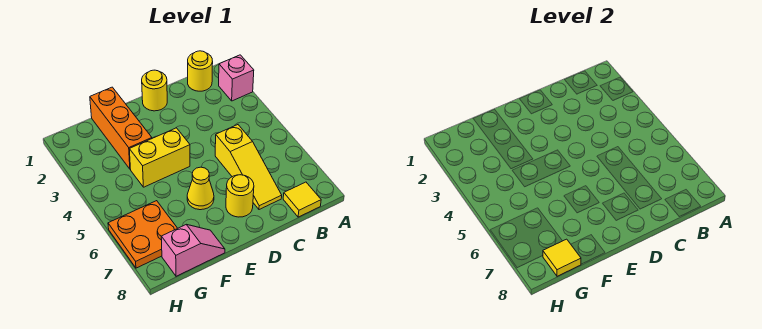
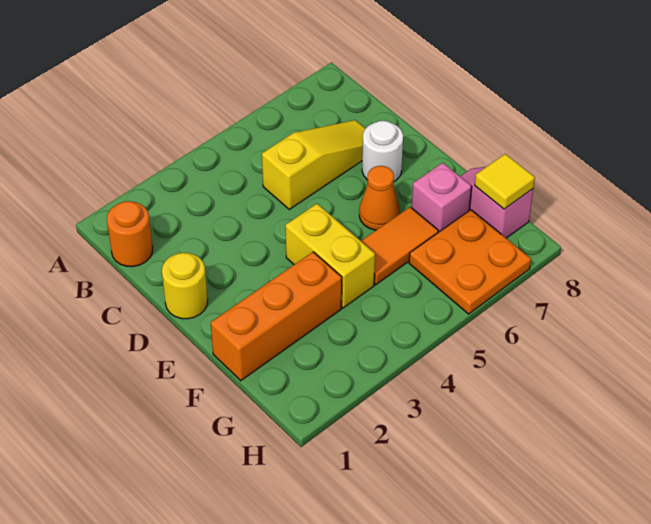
pink brick A2 level 1 -> pink brick F7 level 1
yellow round brick B1 level 1 -> orange round brick B1 level 1
yellow tile B8 level 1 -> none
yellow round brick D7 level 1 -> white round brick D7 level 1
yellow cone E6 level 1 -> orange cone E6 level 1
none -> orange tile F5:F6 level 1

